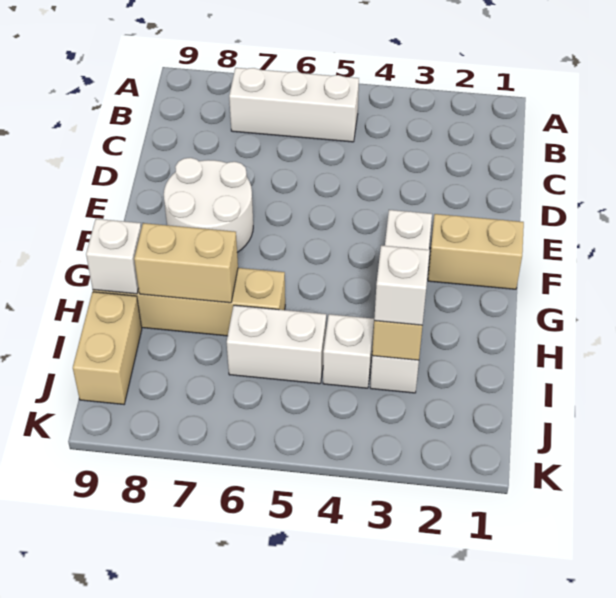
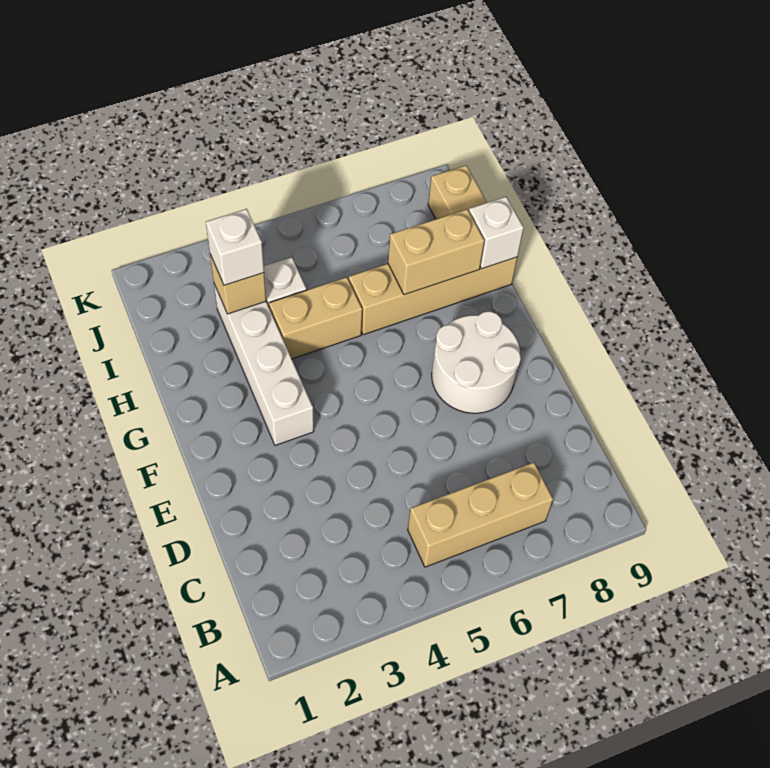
white brick B5:B7 level 1 -> tan brick B5:B7 level 1
tan brick F1:F2 level 1 -> tan brick H4:H5 level 1
white brick I5:I6 level 1 -> none

